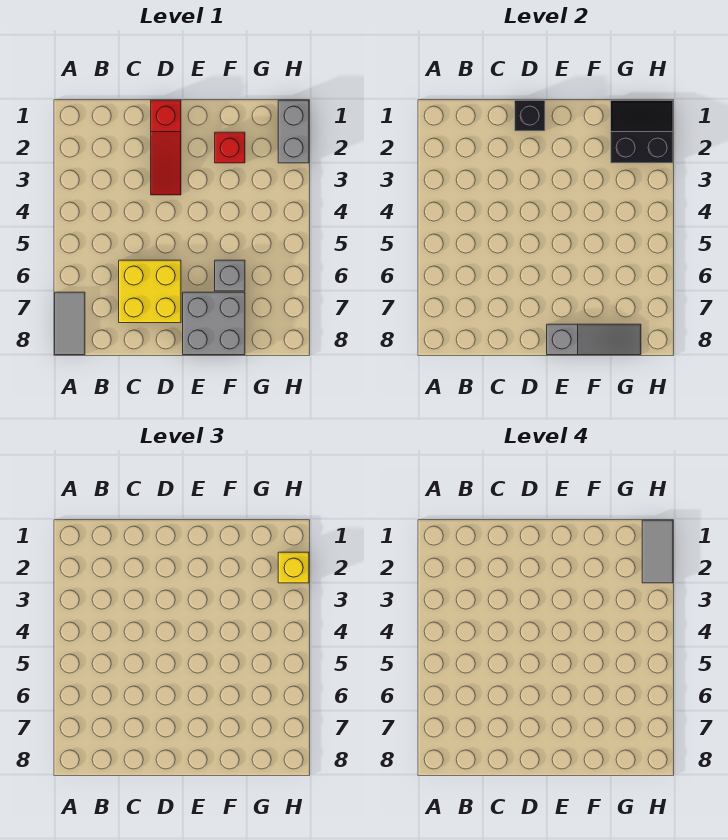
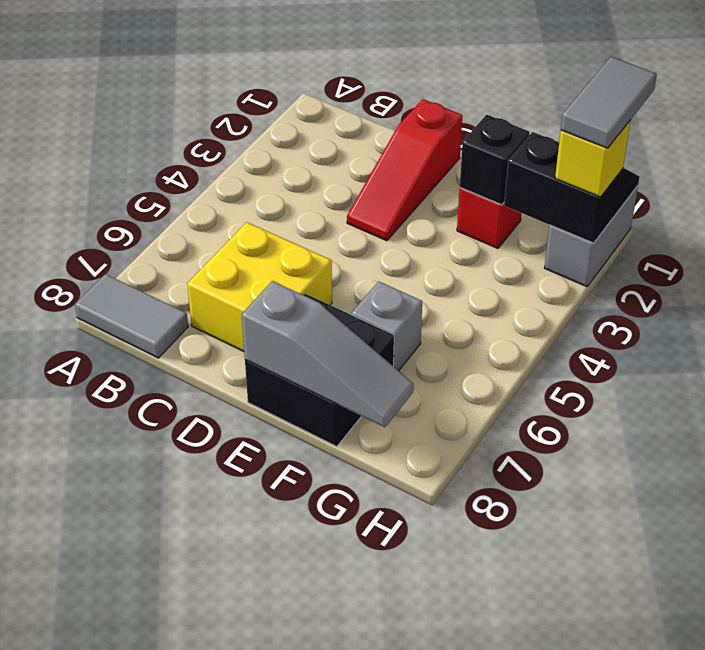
grey tile A7:A8 level 1 -> grey tile A8:B8 level 1
black brick D1 level 2 -> black brick F2 level 2
grey brick E7:F8 level 1 -> black brick E7:F8 level 1

